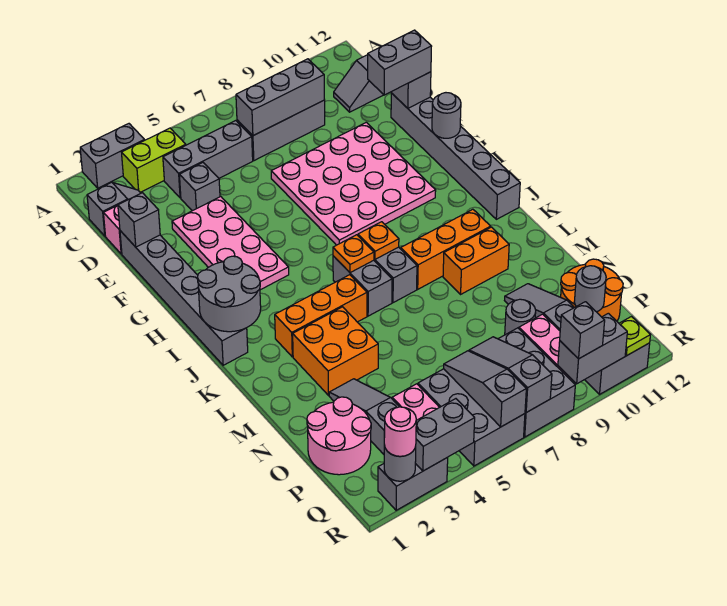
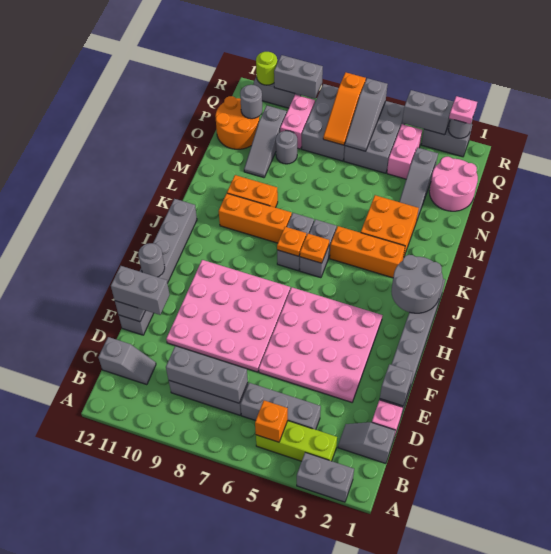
lime brick B3:B4 level 1 -> lime brick B3:B5 level 1
none -> orange brick B5 level 2
grey brick D4 level 1 -> none
pink plate E3:H4 level 1 -> pink plate E3:H6 level 1
grey slope P7:R7 level 2 top R -> orange slope P7:R7 level 2 top R
pink round brick R2 level 3 -> pink plate R2 level 3
grey brick R9 level 3 -> none
lime plate R11 level 2 -> lime round brick R11 level 2

